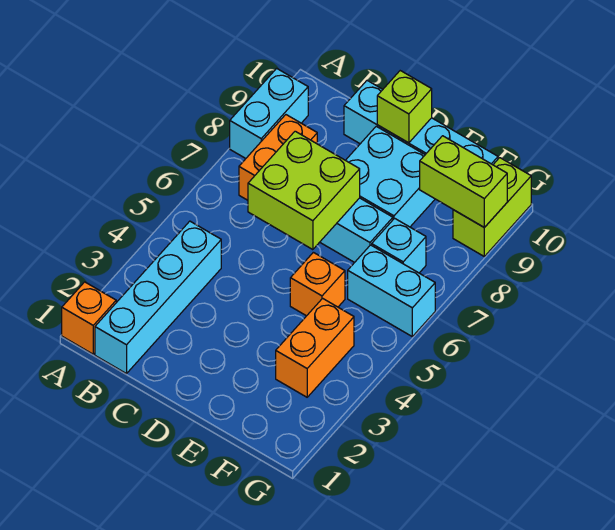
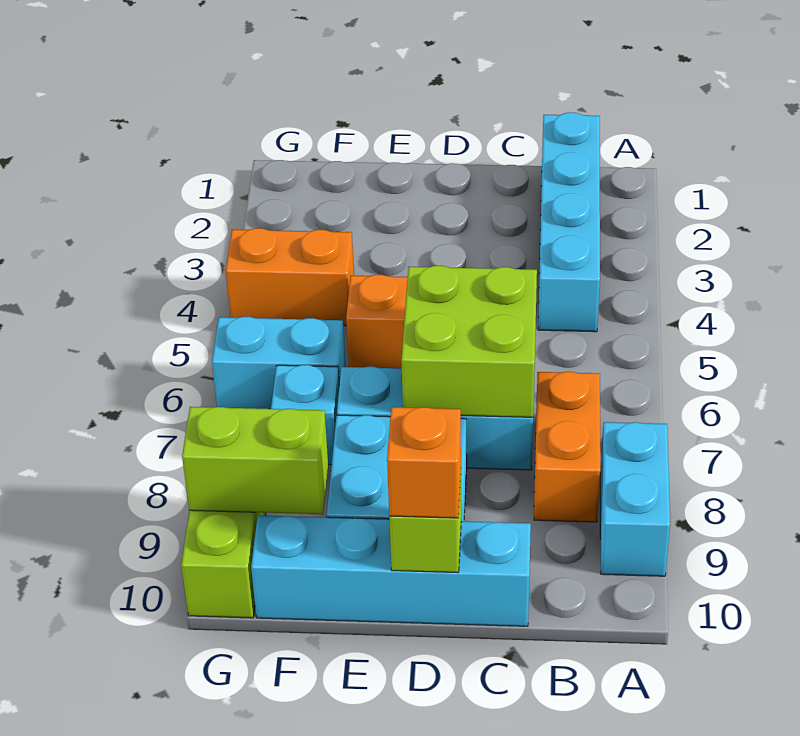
orange brick A1 level 1 -> orange brick D10 level 3
orange brick F3:F4 level 1 -> orange brick F4:G4 level 1

